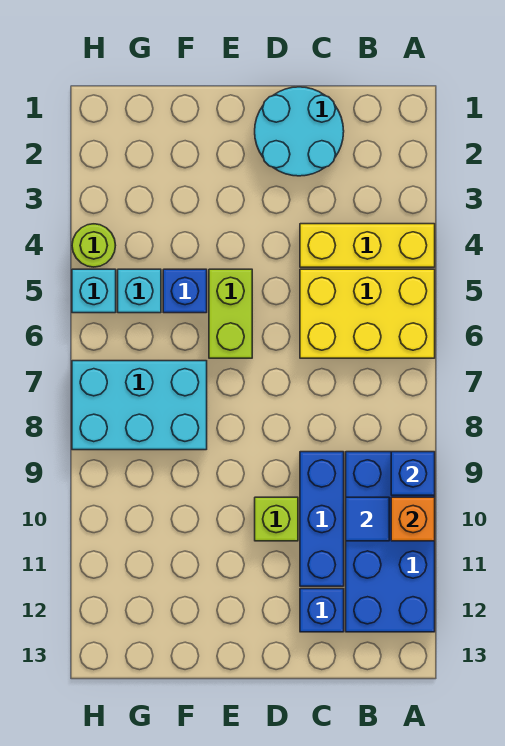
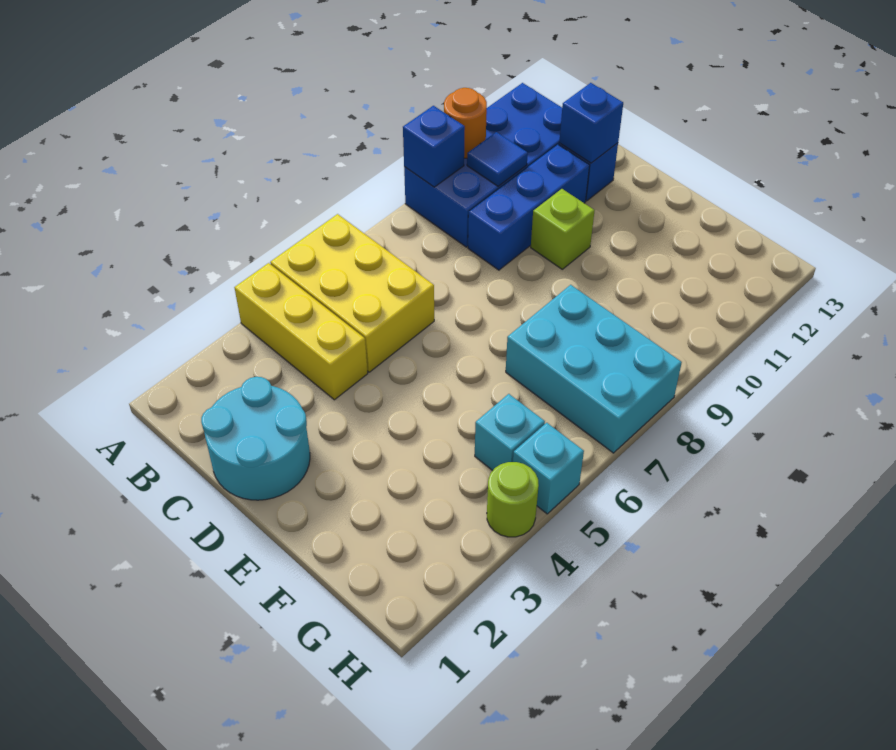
orange brick A10 level 2 -> orange round brick A10 level 2
lime brick E5:E6 level 1 -> none
blue brick F5 level 1 -> blue brick C12 level 2

